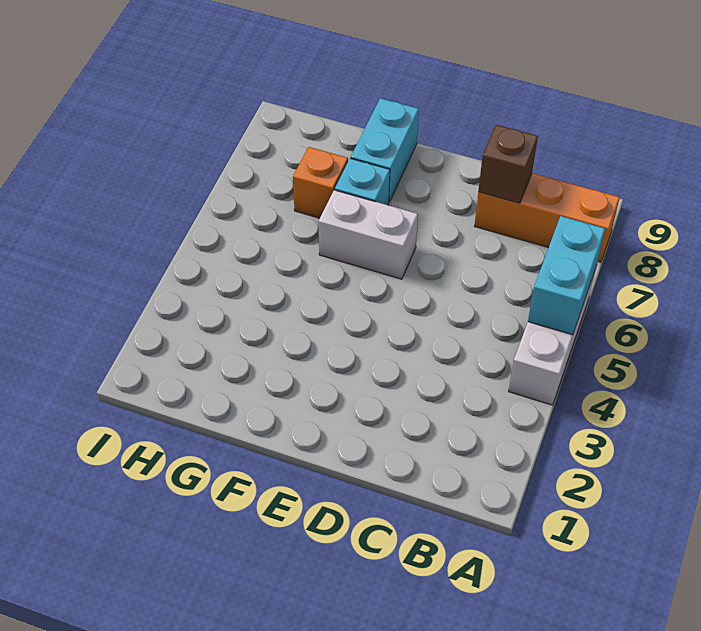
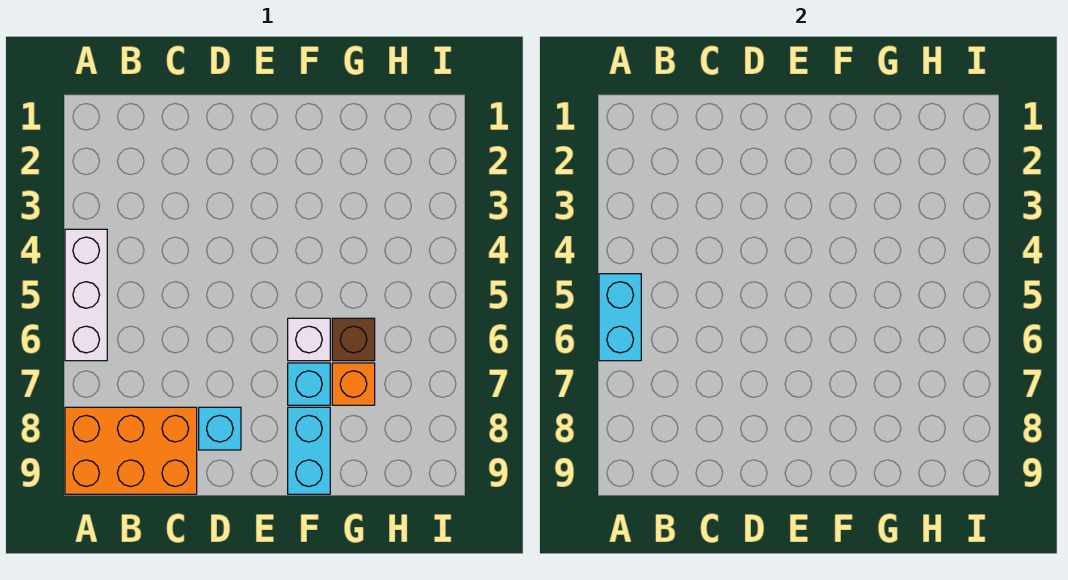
orange brick A8:C8 level 1 -> orange brick A8:C9 level 1
brown brick C8 level 2 -> brown brick G6 level 1
none -> cyan brick D8 level 1
white brick E6:F6 level 1 -> white brick F6 level 1

